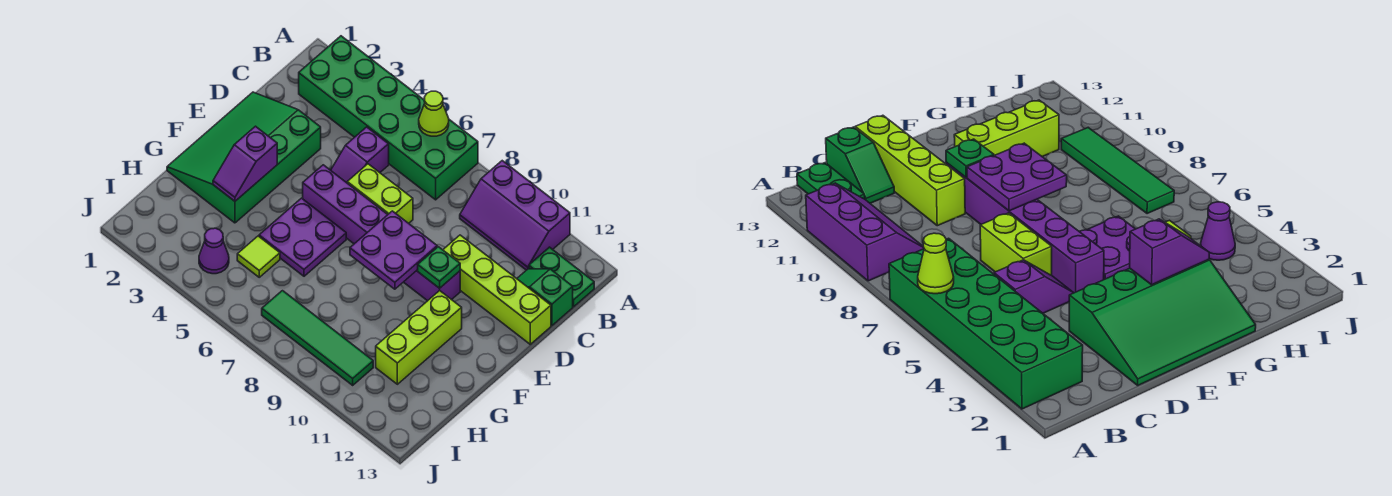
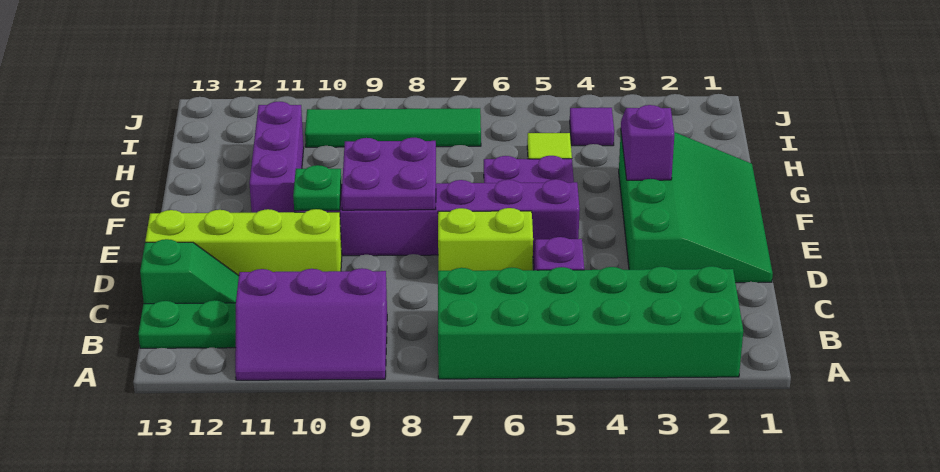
lime cone A6 level 2 -> none
purple slope A9:B11 level 1 top A -> purple slope A9:B11 level 1 top B
lime brick F11:H11 level 1 -> purple brick F11:H11 level 1
purple cone I4 level 1 -> purple tile I4 level 1

